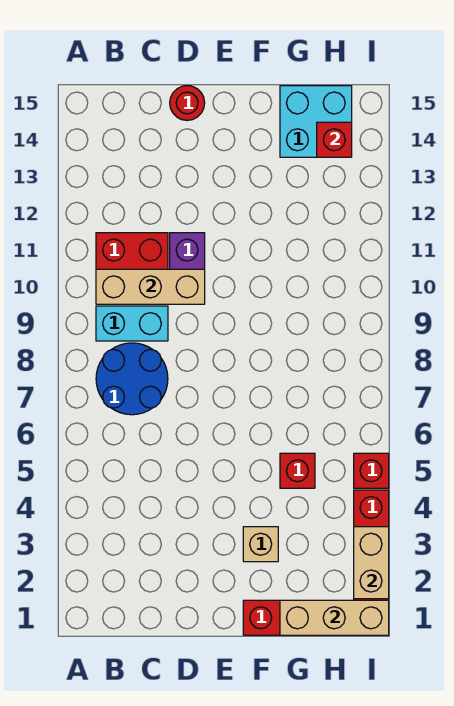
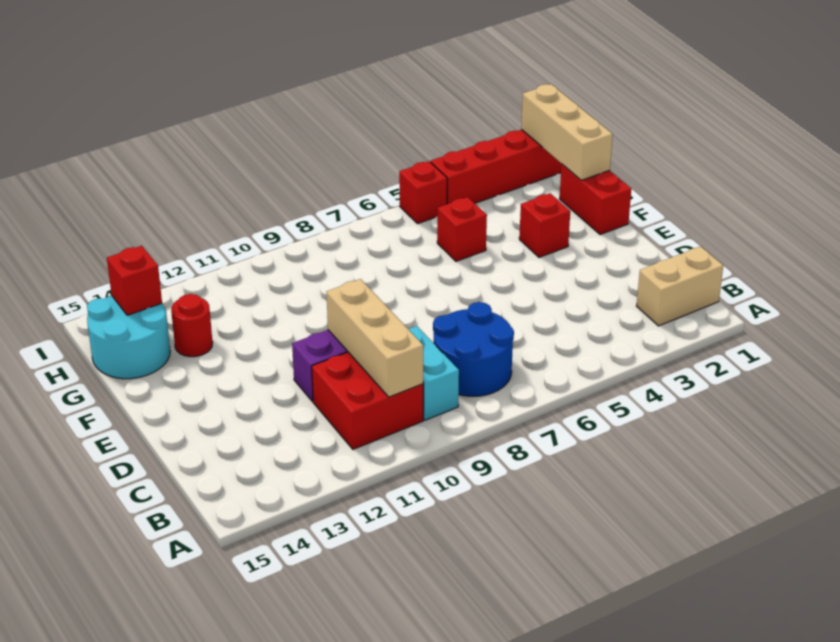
red round brick D15 level 1 -> red round brick G13 level 1
tan brick F3 level 1 -> red brick F3 level 1
cyan brick G14:H15 level 1 -> cyan round brick G14:H15 level 1
tan brick I2:I3 level 2 -> tan brick B1:B2 level 1

